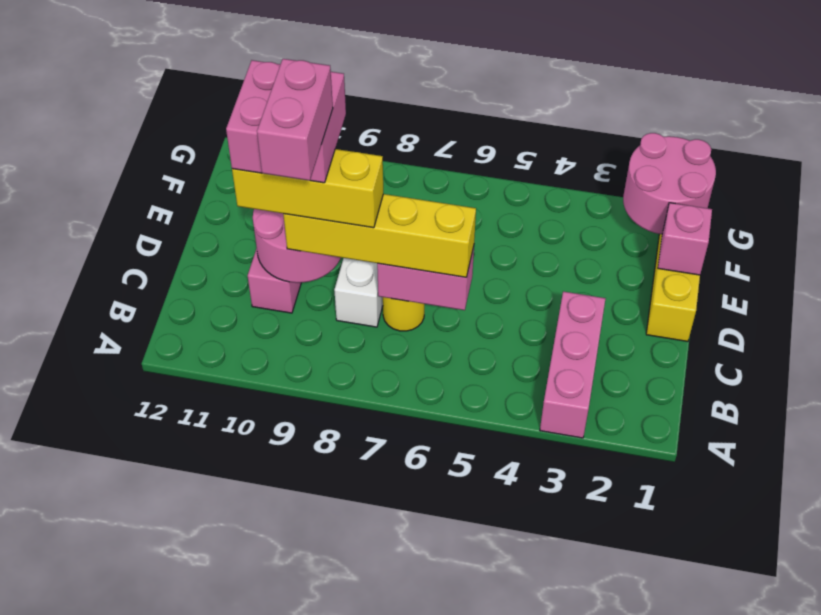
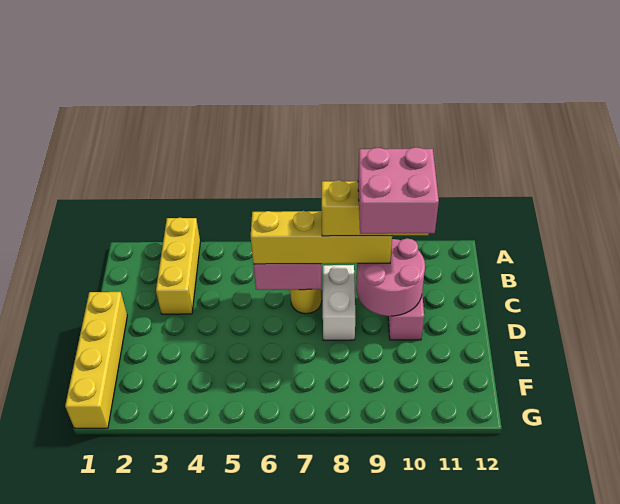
pink brick A3:C3 level 1 -> yellow brick A3:C3 level 1
pink brick B9:C9 level 6 -> none
pink brick E1 level 2 -> none
pink round brick F1:G2 level 2 -> none

